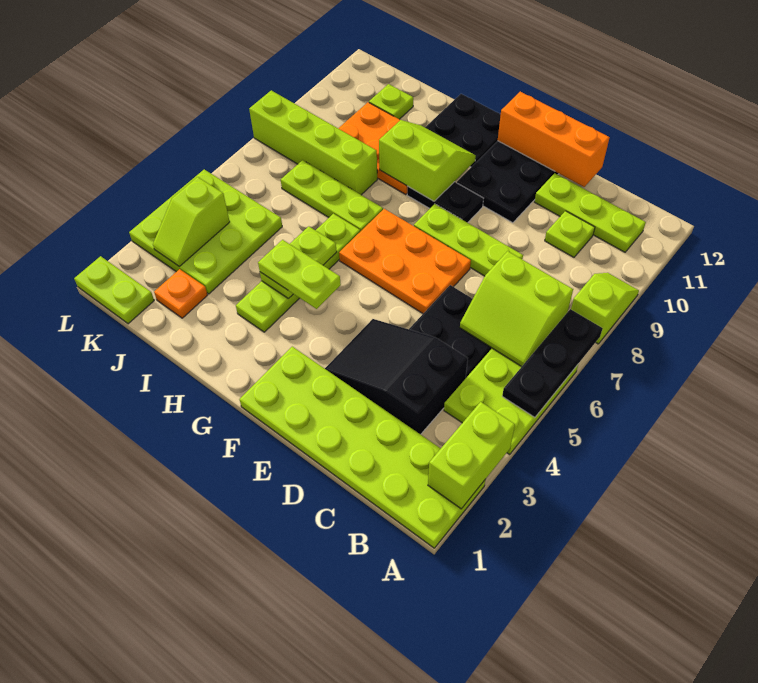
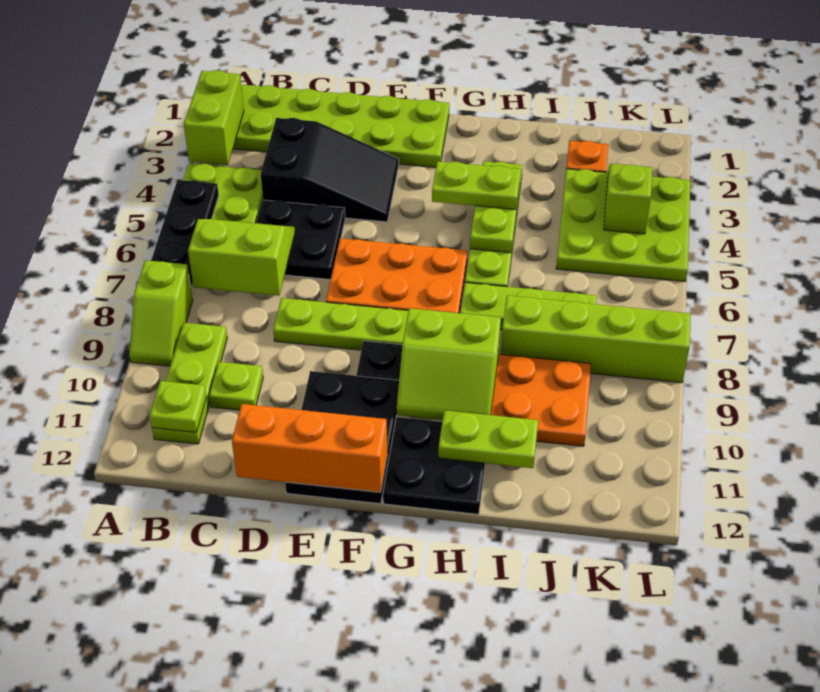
lime plate B11:D11 level 1 -> lime plate B9:B11 level 1
lime plate J11 level 1 -> lime plate B11 level 2
lime plate K1:L1 level 1 -> lime plate H11:I11 level 2

